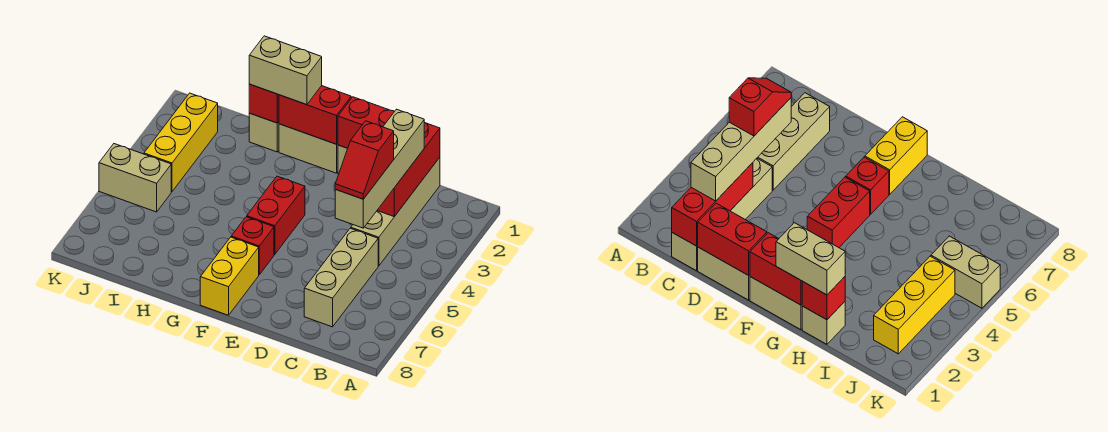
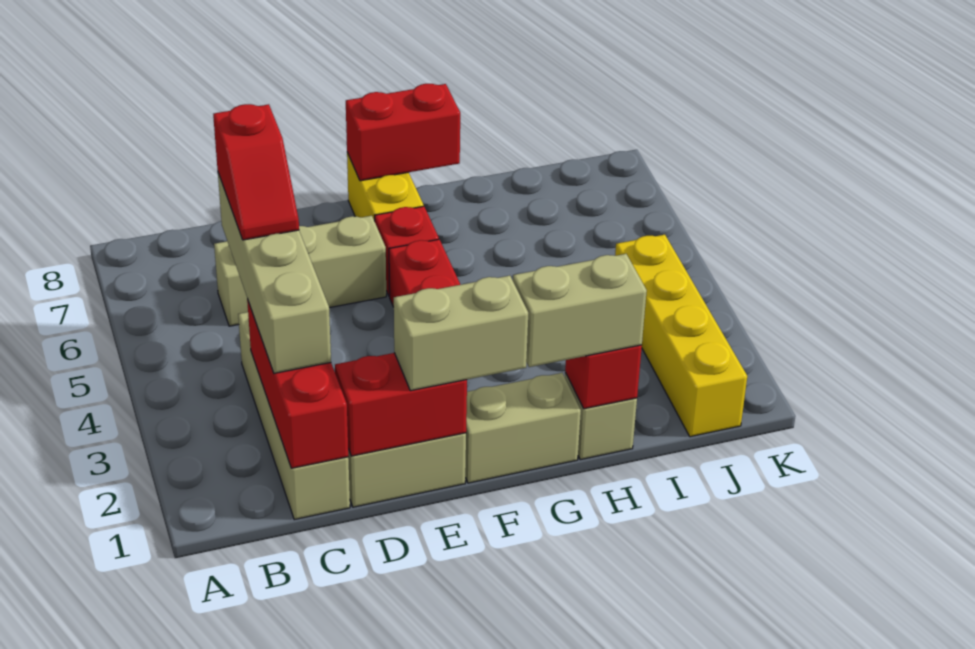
red slope C4:C5 level 4 top 4 -> red slope C4:C5 level 4 top 5
tan brick C5:C7 level 1 -> tan brick C6:E6 level 1
red brick F1:G1 level 2 -> red brick F8:G8 level 2
yellow brick J2:J4 level 1 -> yellow brick J1:J4 level 1
tan brick J5:K5 level 1 -> tan brick E1:F1 level 3

